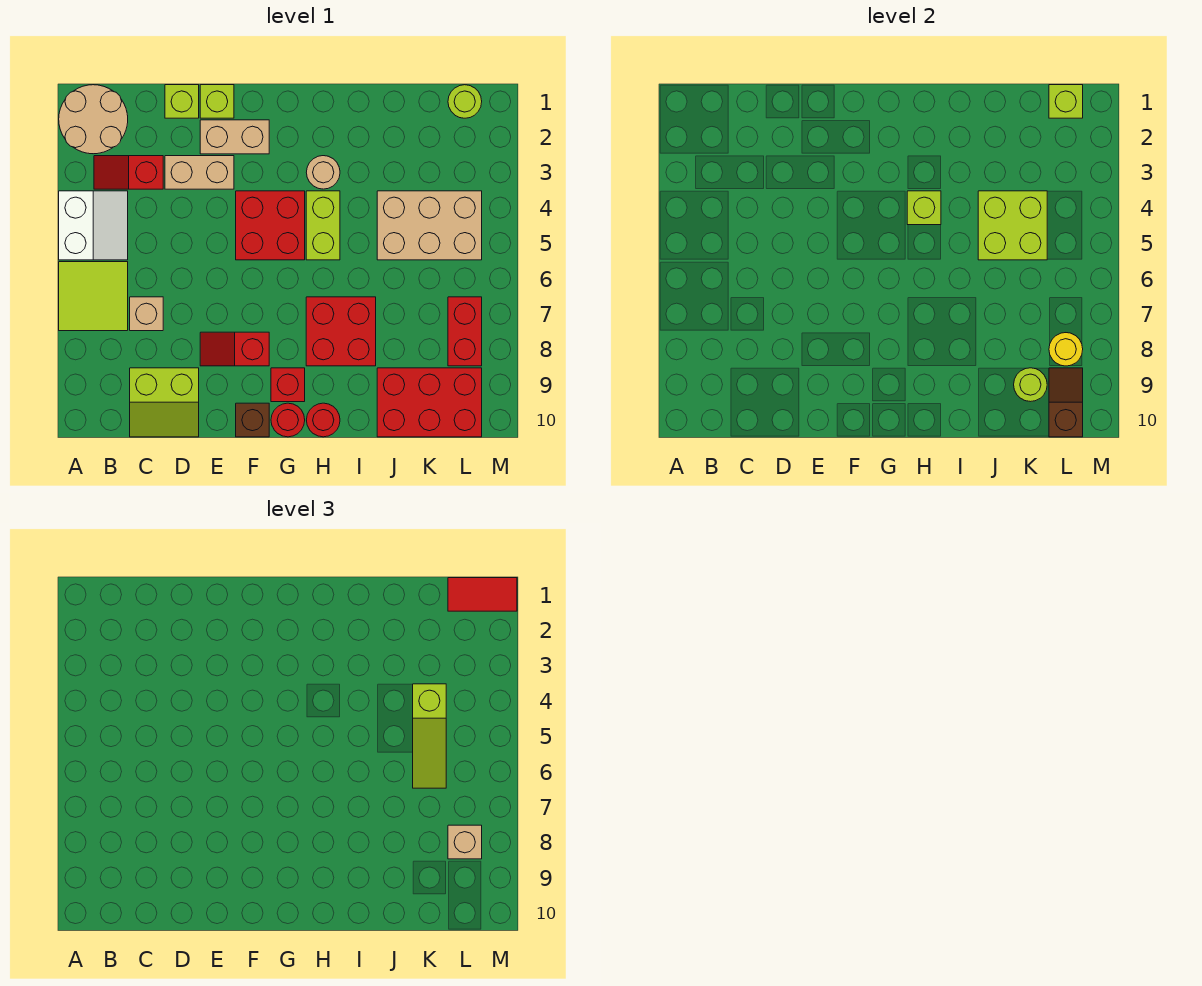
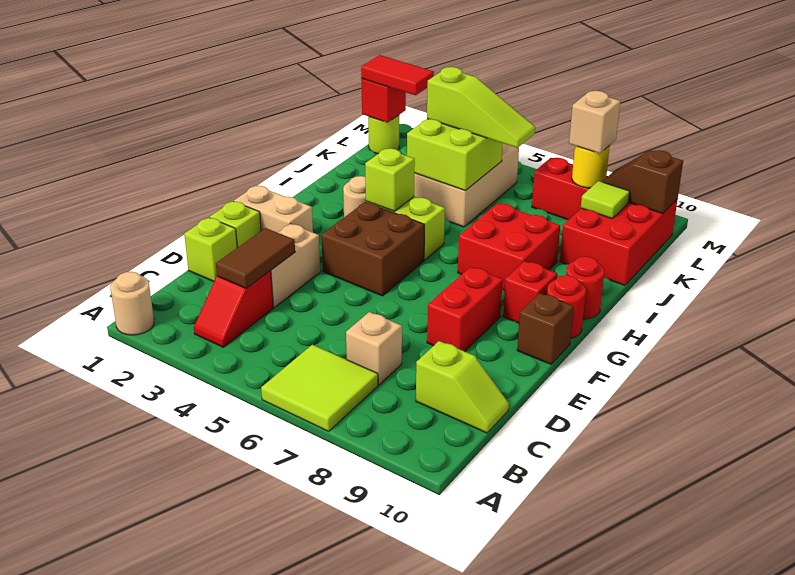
tan round brick A1:B2 level 1 -> tan round brick A1 level 1
white slope A4:B5 level 1 top A -> none
none -> brown tile C3:D3 level 2
lime slope C9:D10 level 1 top 9 -> lime slope C9:C10 level 1 top 9
tan brick E2:F2 level 1 -> tan brick F1:F2 level 1
red slope E8:F8 level 1 top F -> red brick E8:F8 level 1
red brick F4:G5 level 1 -> brown brick F4:G5 level 1
lime round brick K9 level 2 -> lime tile K9 level 2
lime brick L1 level 2 -> red brick L1 level 2
red tile L1:M1 level 3 -> red tile L1:L2 level 3

